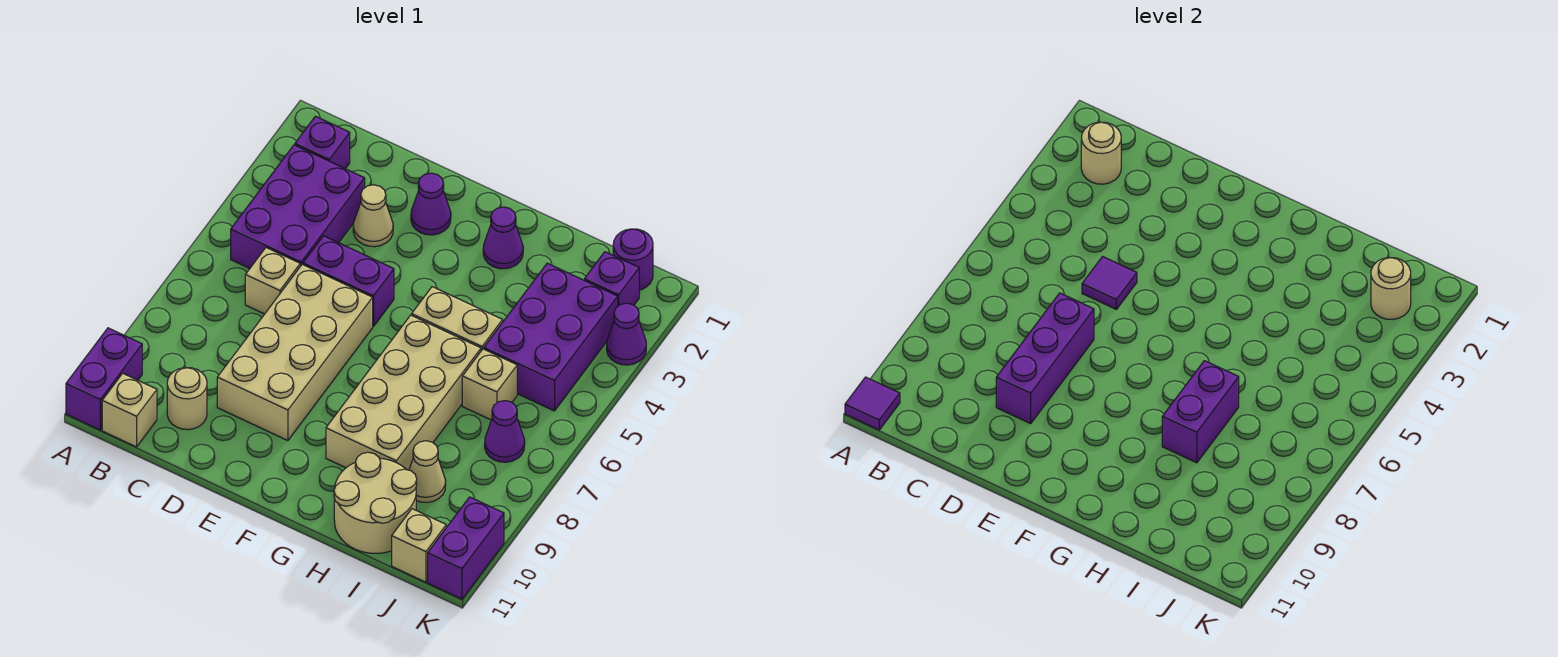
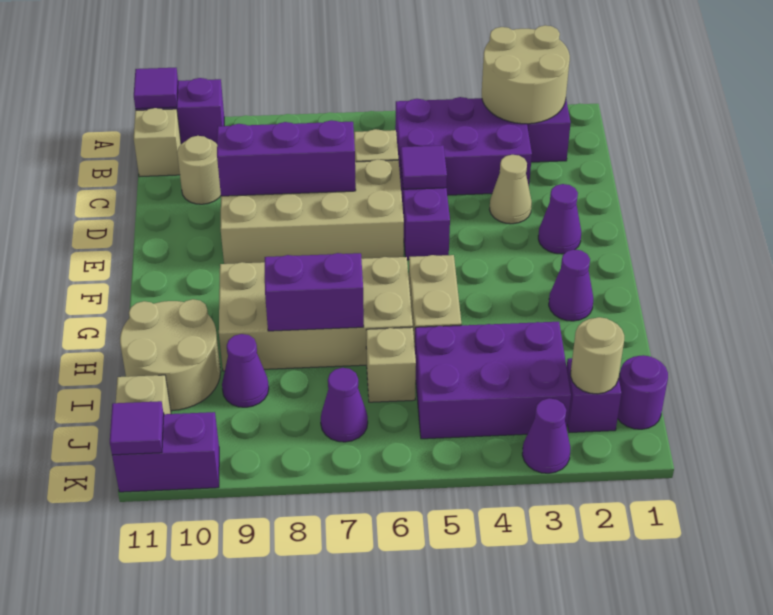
tan round brick B2 level 2 -> tan round brick A2:B3 level 2
tan cone I9 level 1 -> purple cone I9 level 1
none -> purple tile K11 level 2

